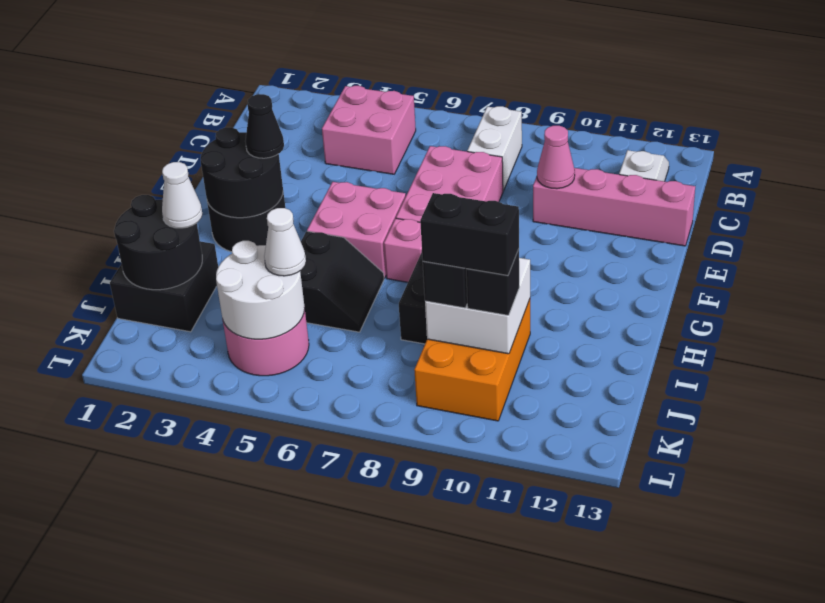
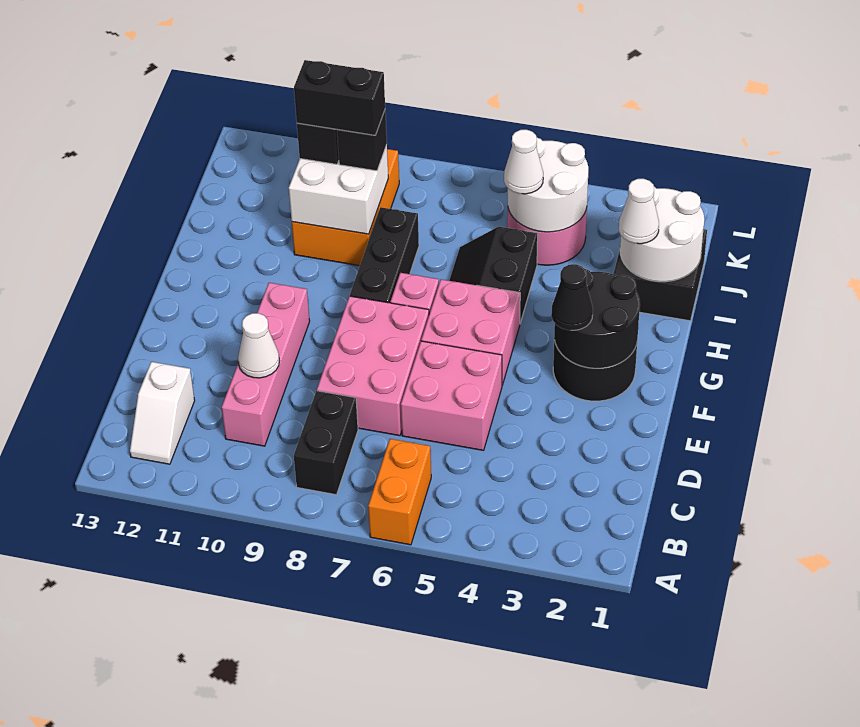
none -> orange brick A6:B6 level 1
pink brick B4:C5 level 1 -> pink brick D5:E6 level 1
white brick B8:C8 level 1 -> black brick B8:C8 level 1
pink brick D10:D13 level 1 -> pink brick C10:F10 level 1
pink cone D10 level 2 -> white cone D10 level 2
black round brick I1:J2 level 2 -> white round brick I1:J2 level 2

